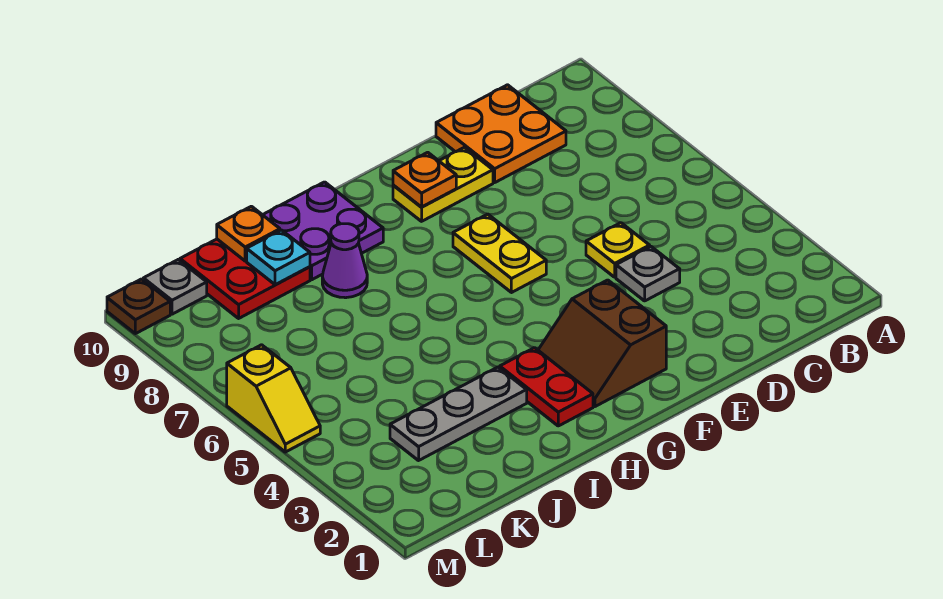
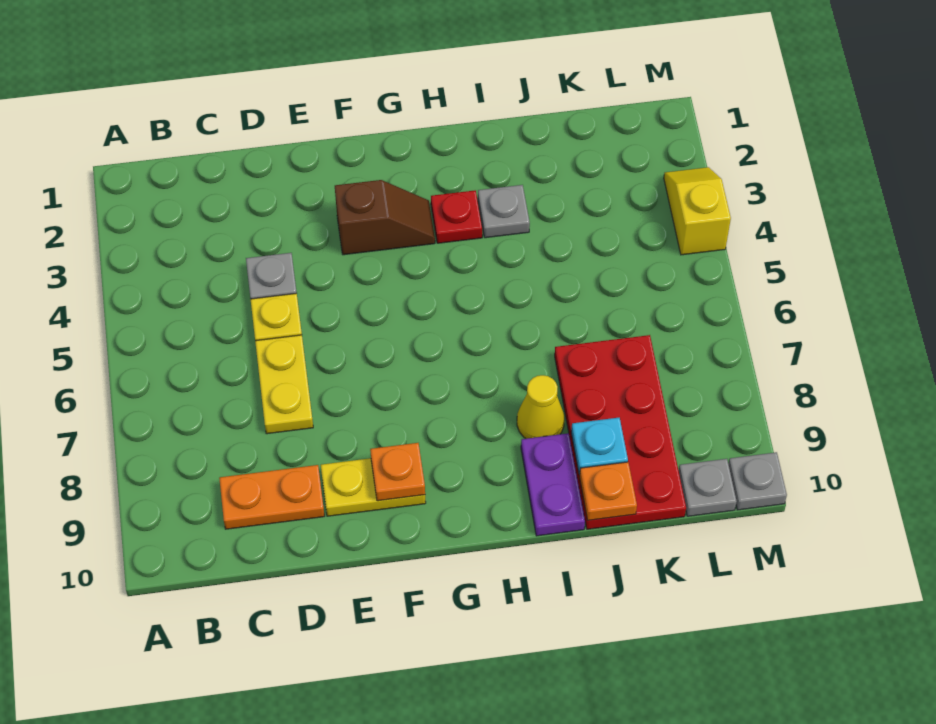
orange plate C9:D10 level 1 -> orange plate C9:D9 level 1
brown slope F2:G3 level 1 top F -> brown slope F3:G3 level 1 top F
yellow plate F6:F7 level 1 -> yellow plate D6:D7 level 1
red plate H2:H3 level 1 -> red plate H3 level 1
purple plate H9:I10 level 1 -> purple plate I9:I10 level 1
grey plate I3:K3 level 1 -> grey plate I3 level 1
purple cone I8 level 1 -> yellow cone I8 level 1
red plate J9:K10 level 1 -> red plate J7:K10 level 1
yellow slope M5:M6 level 1 top 6 -> yellow slope M3:M4 level 1 top 4
brown plate M10 level 1 -> grey plate M10 level 1

